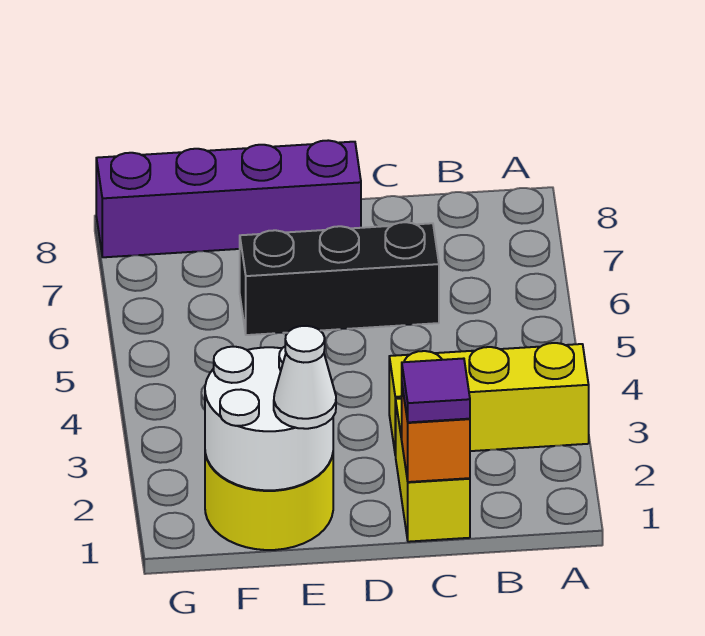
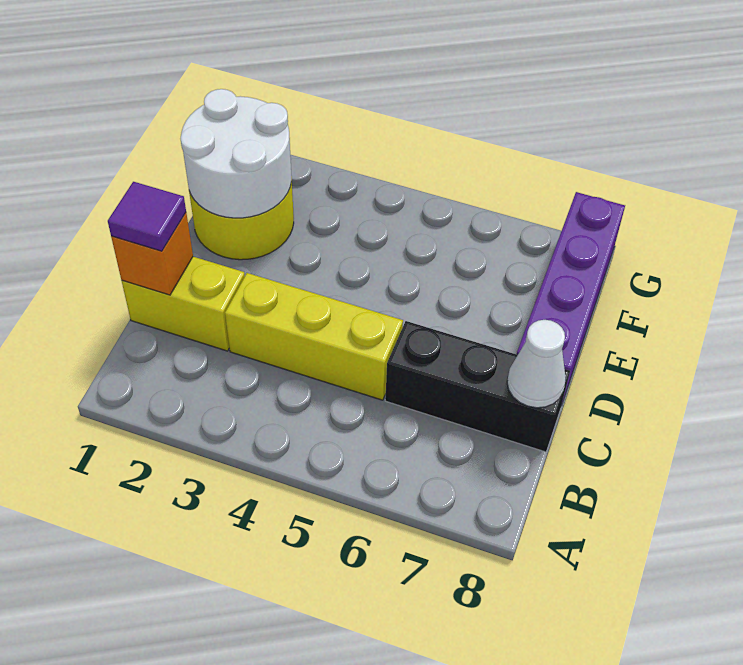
yellow brick A3:C3 level 1 -> yellow brick C3:C5 level 1
black brick C6:E6 level 1 -> black brick C6:C8 level 1
white cone E1 level 3 -> white cone C8 level 2

